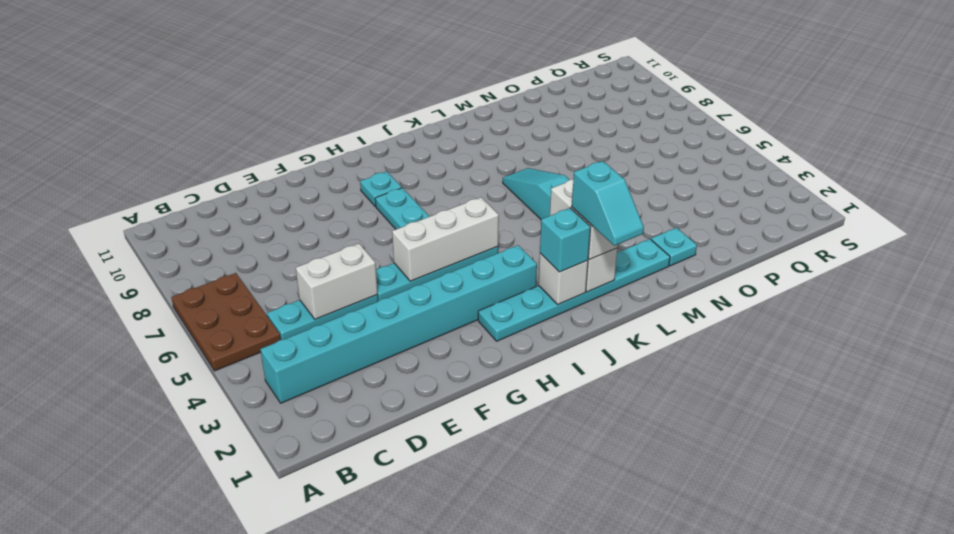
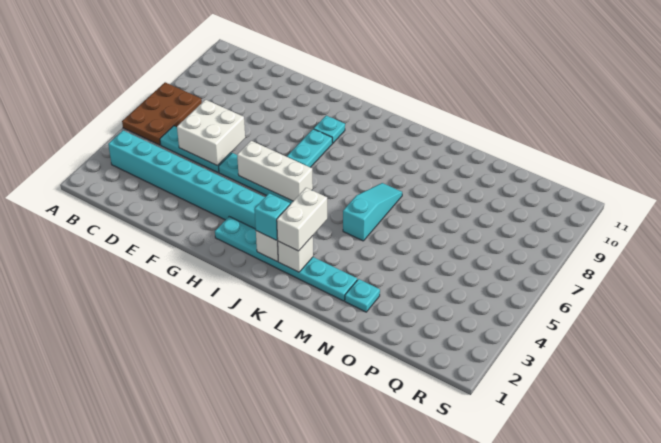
white brick D5:E5 level 2 -> white brick D5:E6 level 2
cyan slope K1:K2 level 4 top 2 -> none

